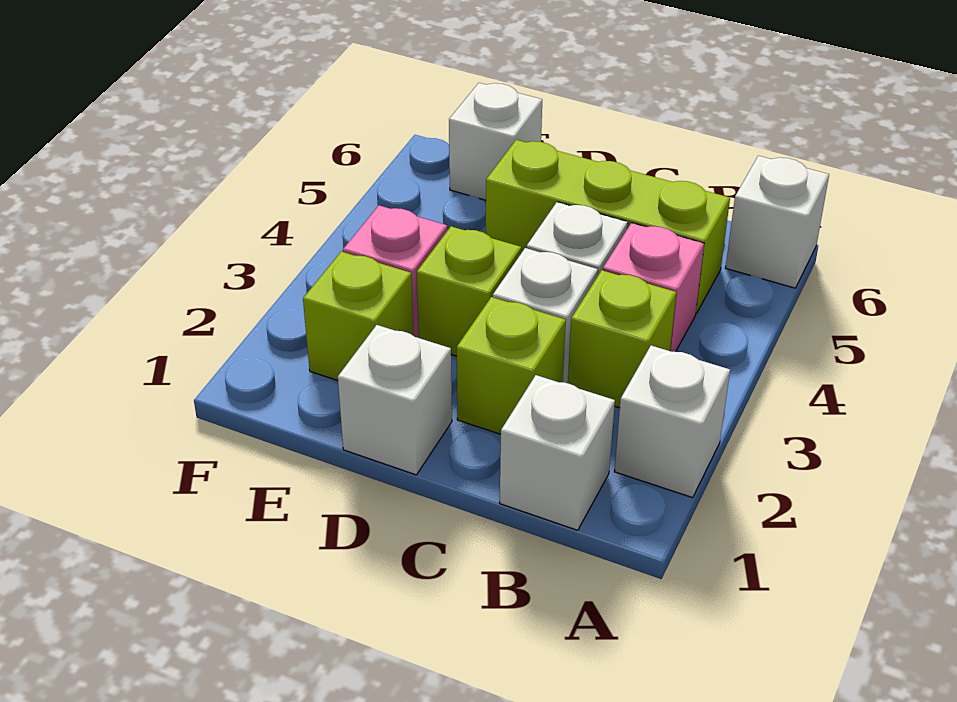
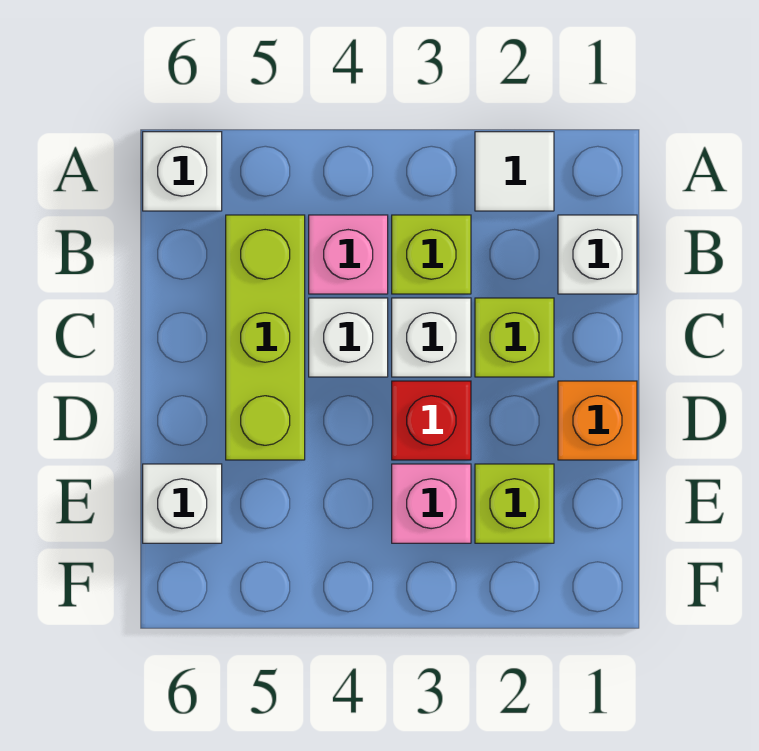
white brick A2 level 1 -> white tile A2 level 1
white brick D1 level 1 -> orange brick D1 level 1
lime brick D3 level 1 -> red brick D3 level 1

